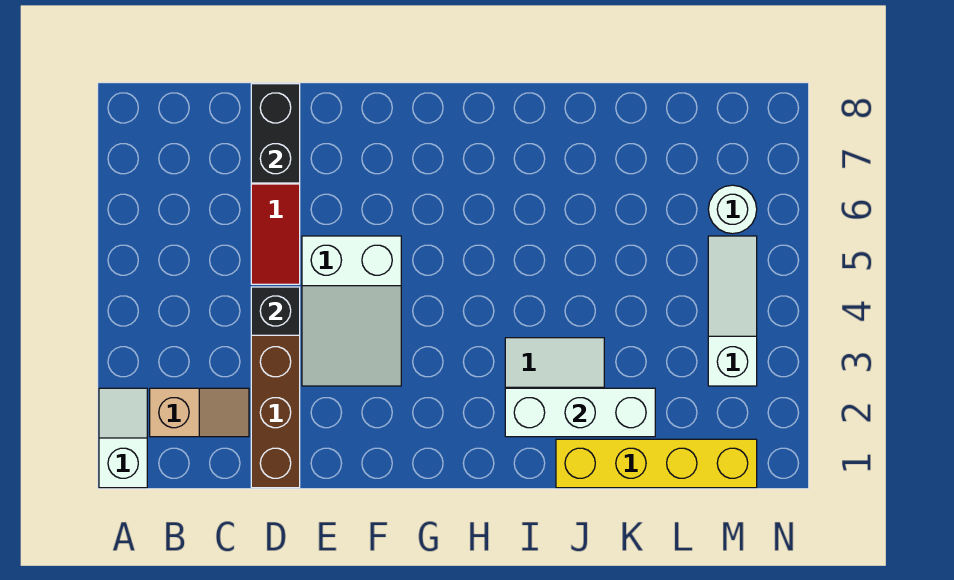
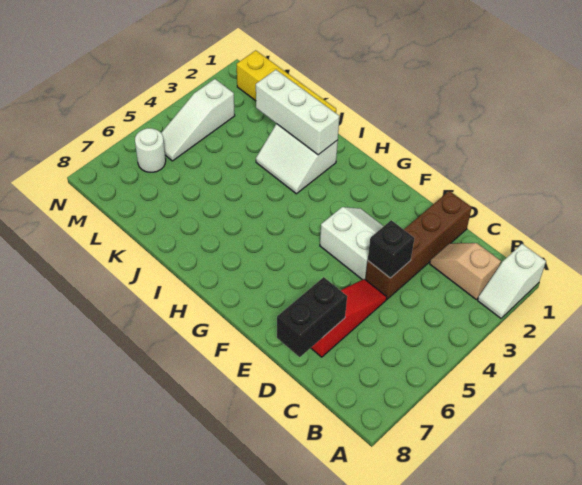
white slope E3:F5 level 1 top 5 -> white slope E3:F4 level 1 top 4

